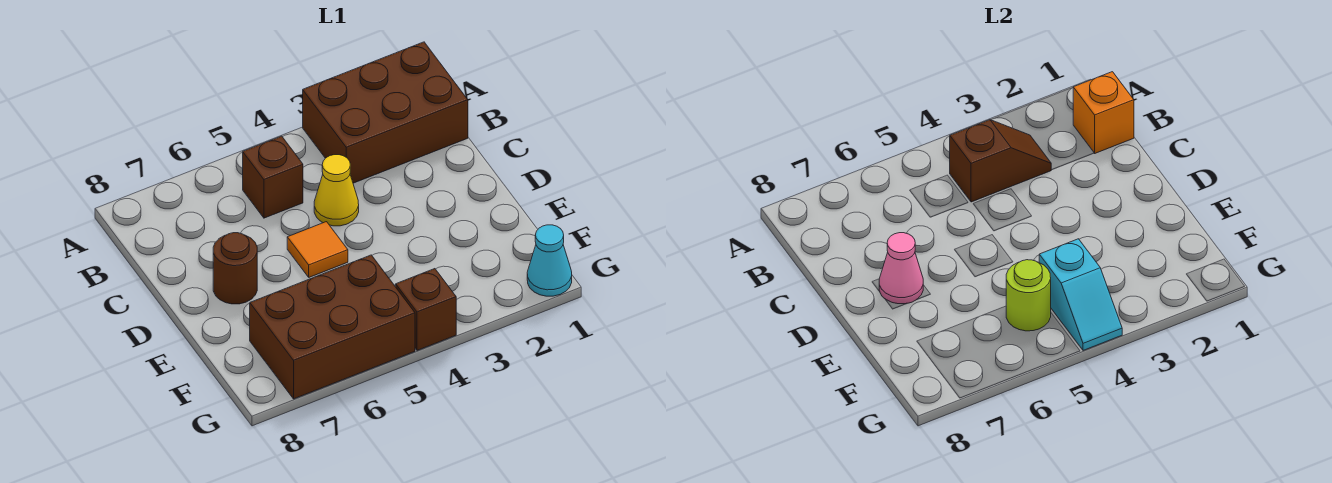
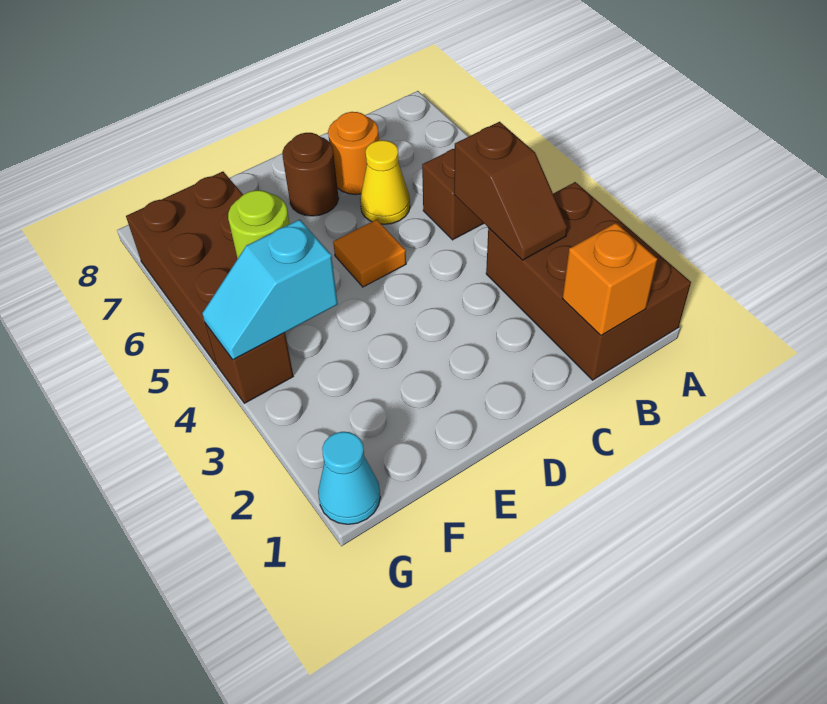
yellow cone C4 level 1 -> yellow cone C6 level 1
none -> orange round brick C7 level 1
pink cone D7 level 2 -> none

